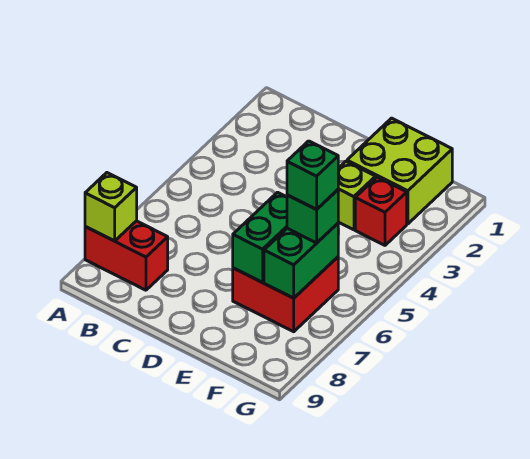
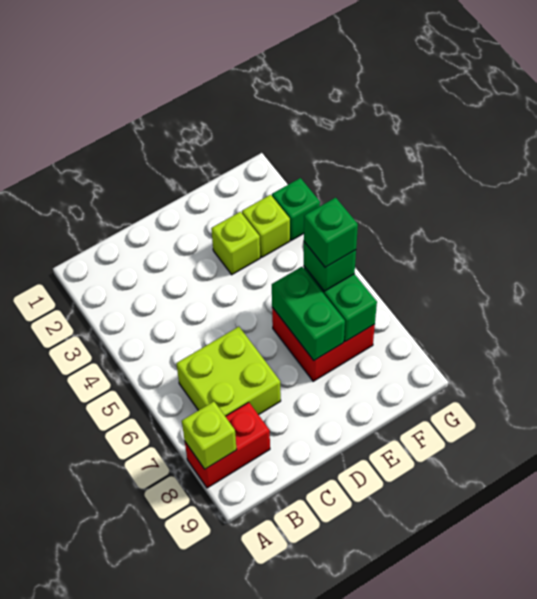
lime brick E1:F2 level 1 -> lime brick B6:C7 level 1
red brick F3 level 1 -> lime brick F3 level 1
none -> green brick G3 level 1

